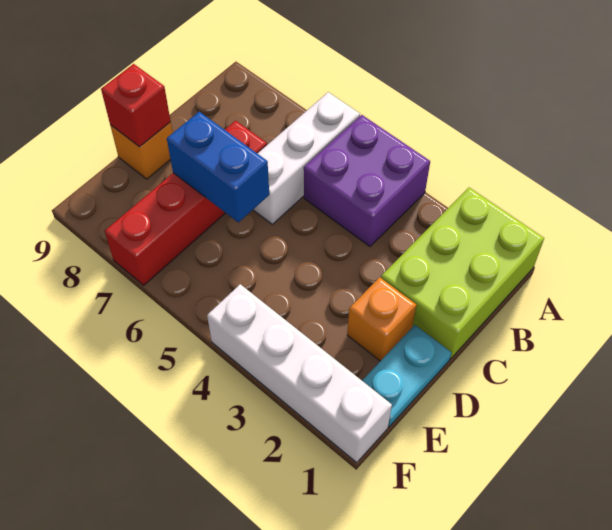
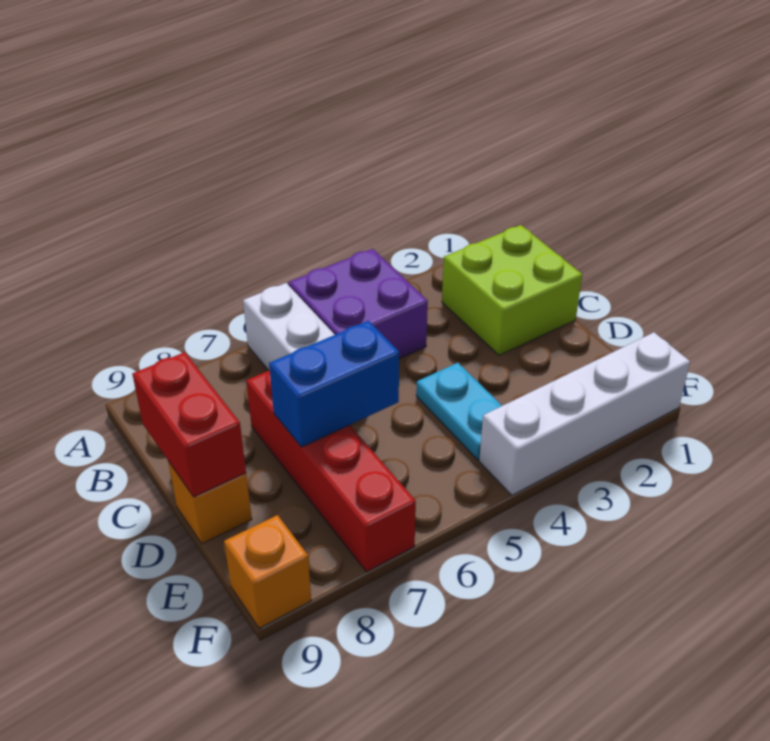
lime brick A1:C2 level 1 -> lime brick B1:C2 level 1
cyan plate D1:E1 level 1 -> cyan plate D4:E4 level 1
orange brick D2 level 1 -> orange brick F9 level 1
red brick D9 level 2 -> red brick C9:D9 level 2

